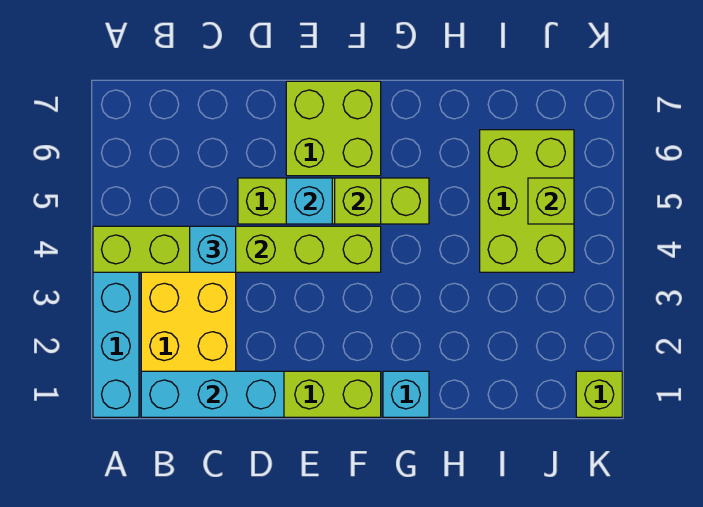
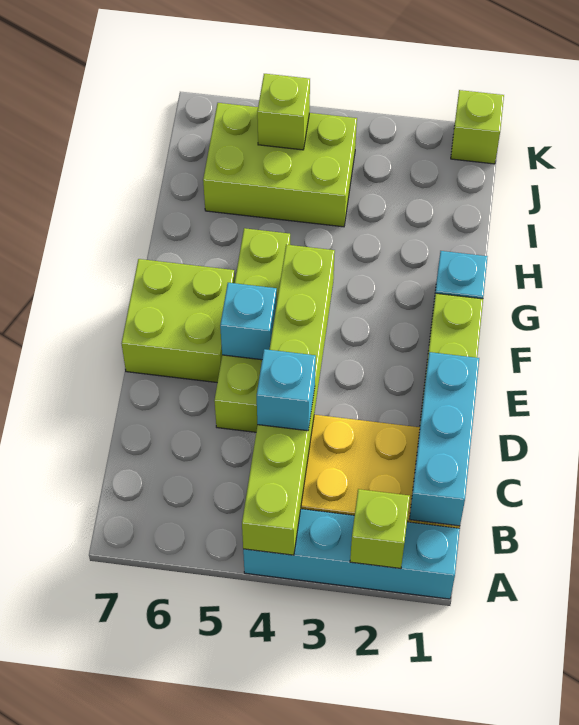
lime brick F5 level 2 -> lime brick A2 level 2

